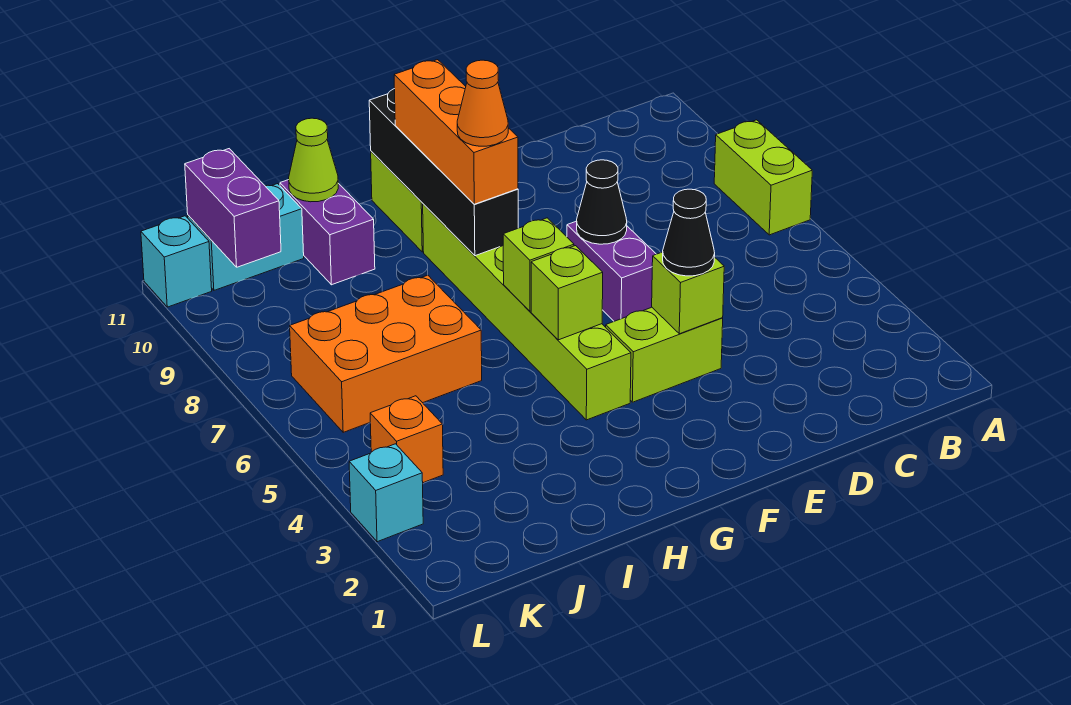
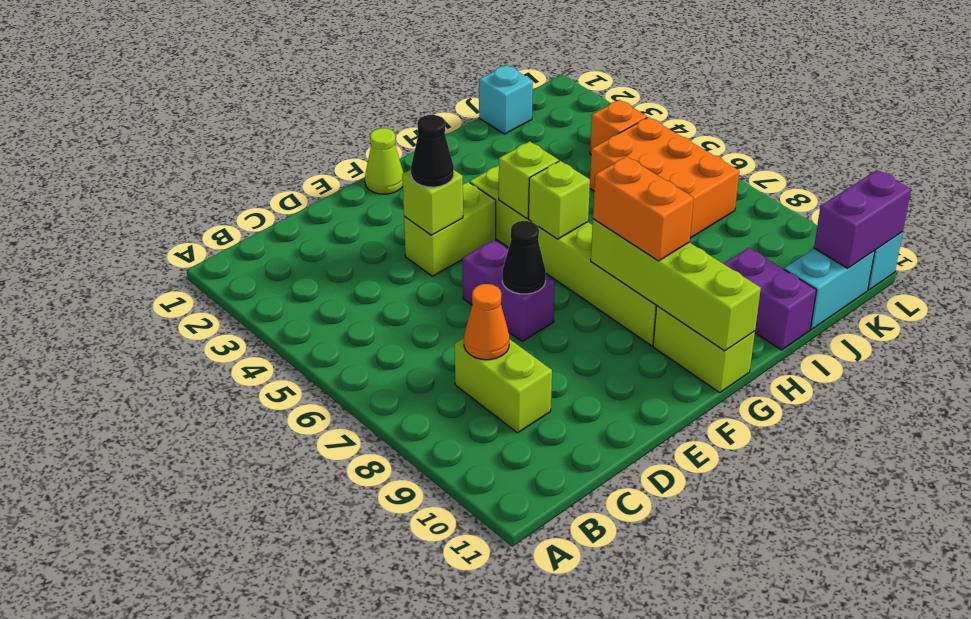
lime brick A7:A8 level 1 -> lime brick C8:C9 level 1
black brick G8:G11 level 2 -> lime brick G8:G11 level 2
orange brick G8:G10 level 3 -> orange brick G8:G9 level 3
orange cone G8 level 4 -> orange cone C8 level 2
orange brick I6:K7 level 1 -> orange brick J5:K7 level 1
lime cone I11 level 2 -> lime cone F1 level 1
purple brick K10:K11 level 2 -> purple brick K11:L11 level 2
cyan brick L3 level 1 -> cyan brick J1 level 1

